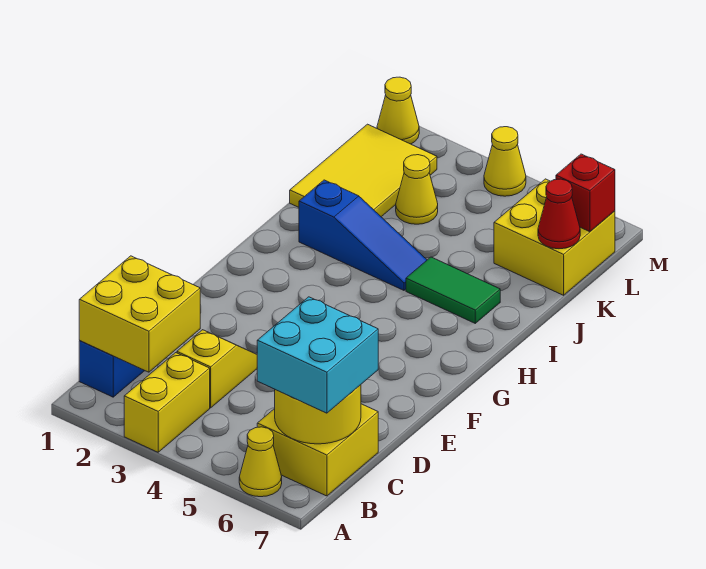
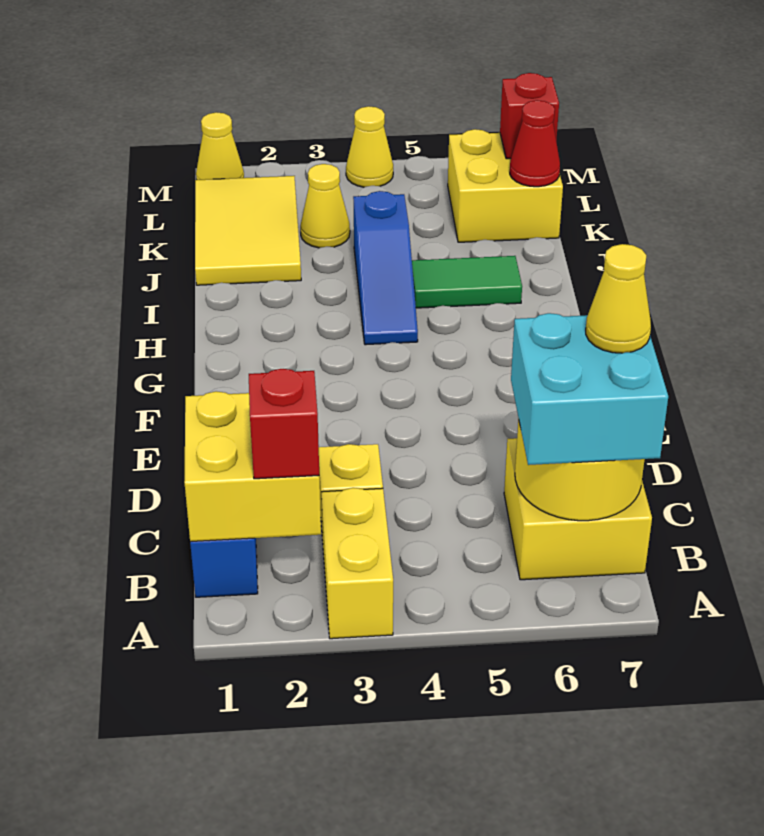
yellow cone A6 level 1 -> yellow cone C7 level 4
none -> red brick B2 level 3
blue slope I2:I4 level 1 top 2 -> blue slope H4:J4 level 1 top J

